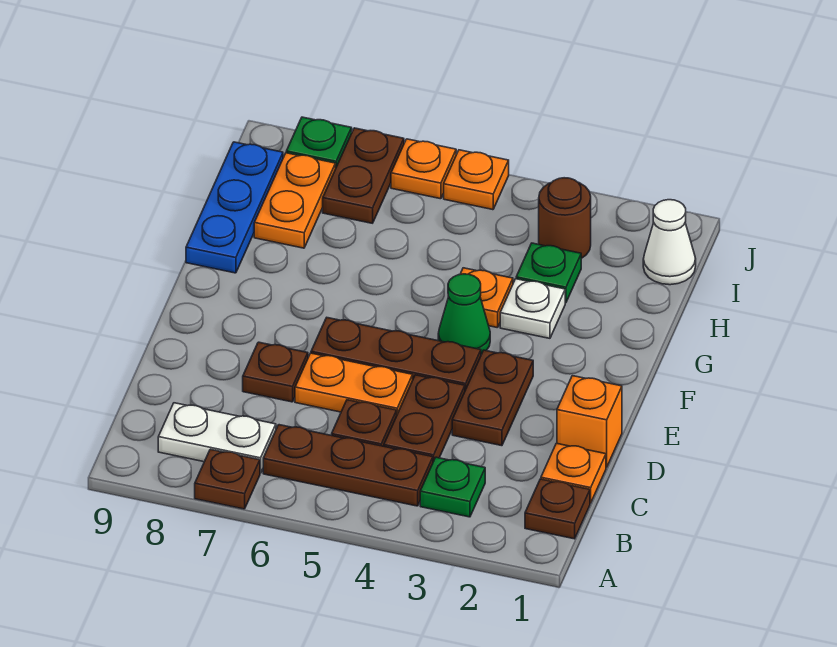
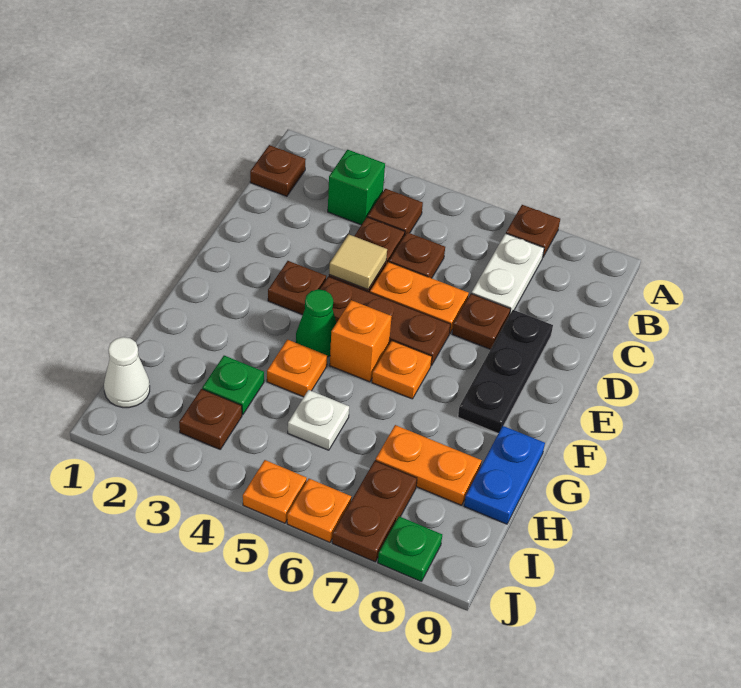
green plate B3 level 1 -> green brick B3 level 1
brown plate B4:B6 level 1 -> brown plate B4 level 1
white plate B7:B8 level 1 -> white plate B7:C7 level 1
orange plate C1 level 1 -> orange plate F6 level 1
orange brick D1 level 1 -> orange brick F5 level 1
brown plate D3:E3 level 1 -> brown plate E3 level 1
none -> tan tile D4 level 2
none -> black plate D8:F8 level 1
white plate G3 level 1 -> white plate H5 level 1
blue plate G9:I9 level 1 -> blue plate G9:H9 level 1
orange plate H8:I8 level 1 -> orange plate H7:H8 level 1
brown round brick I3 level 1 -> brown plate I3 level 1

